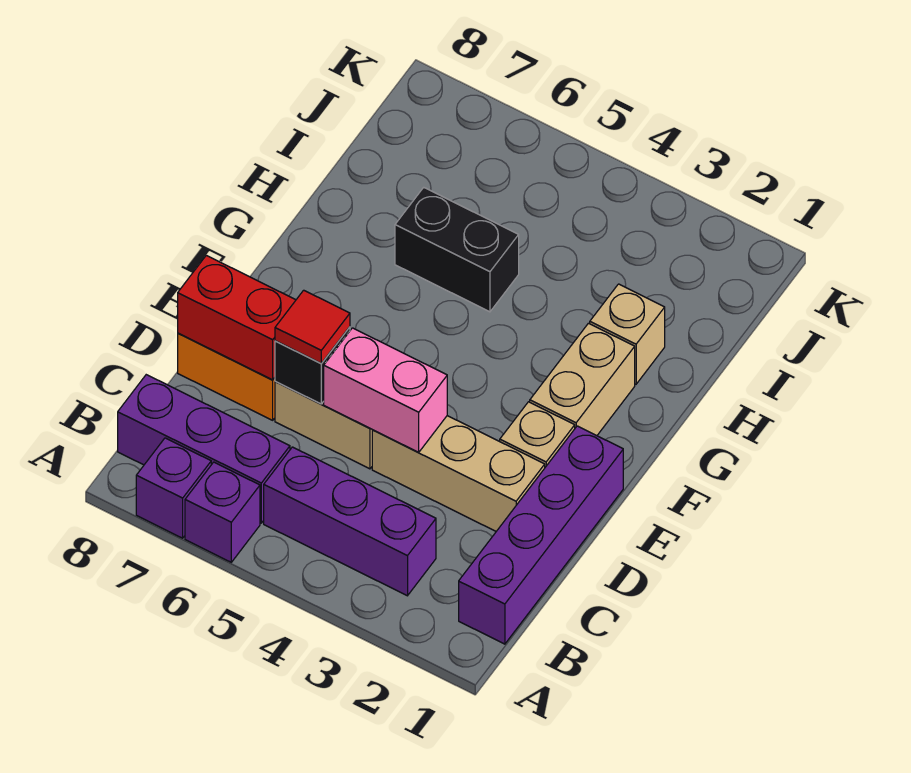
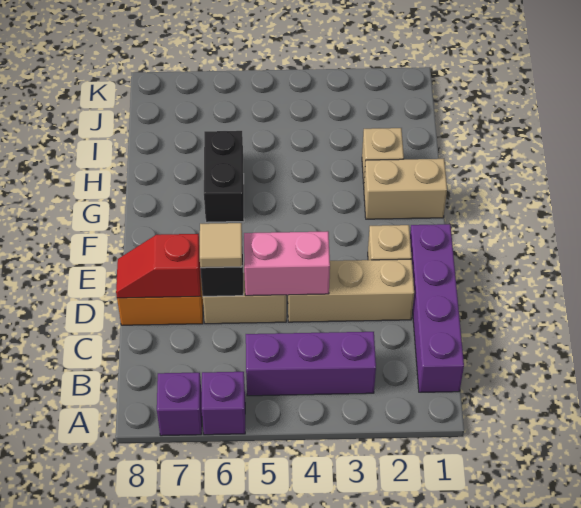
purple brick B6:B8 level 1 -> none
red tile D6 level 3 -> tan tile D6 level 3
red brick D7:D8 level 2 -> red slope D7:D8 level 2 top 7
tan brick F2:G2 level 1 -> tan brick G1:G2 level 1
black brick H5:H6 level 1 -> black brick G6:H6 level 1

